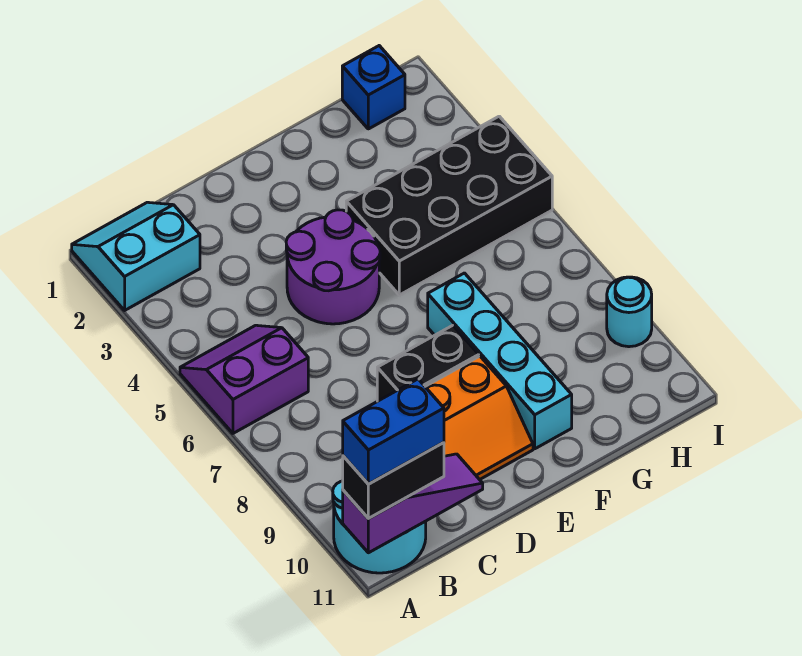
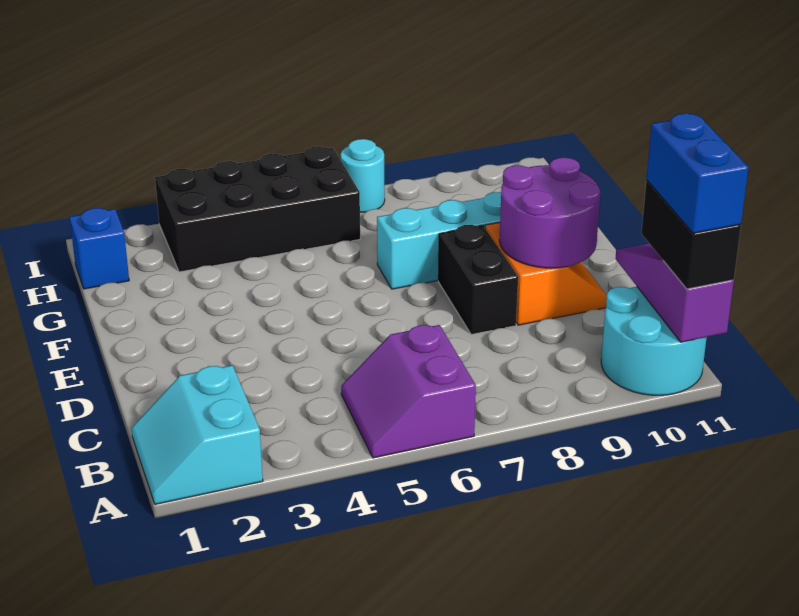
purple round brick D4:E5 level 1 -> purple round brick D9:E10 level 2
black brick F4:I5 level 1 -> black brick H3:I6 level 1
cyan round brick I9 level 1 -> cyan round brick I7 level 1

